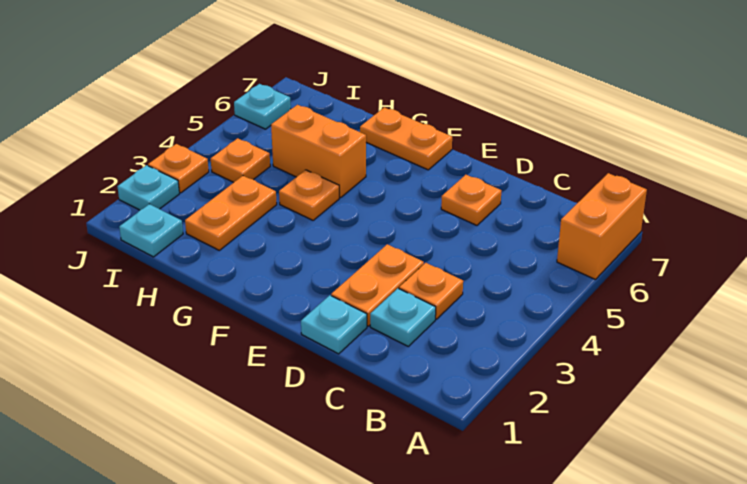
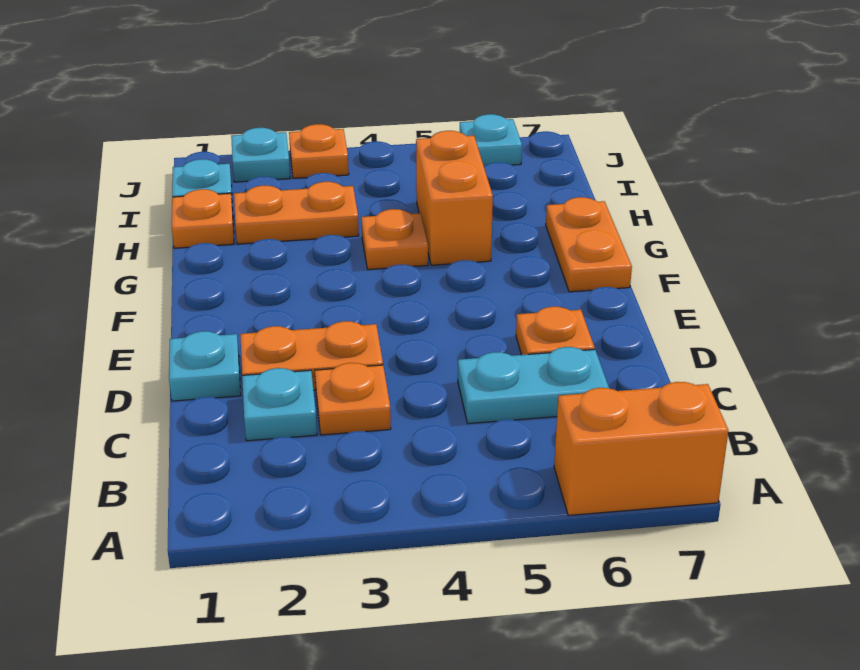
none -> cyan plate C5:C6 level 1
orange plate I4 level 1 -> orange plate H1 level 1

